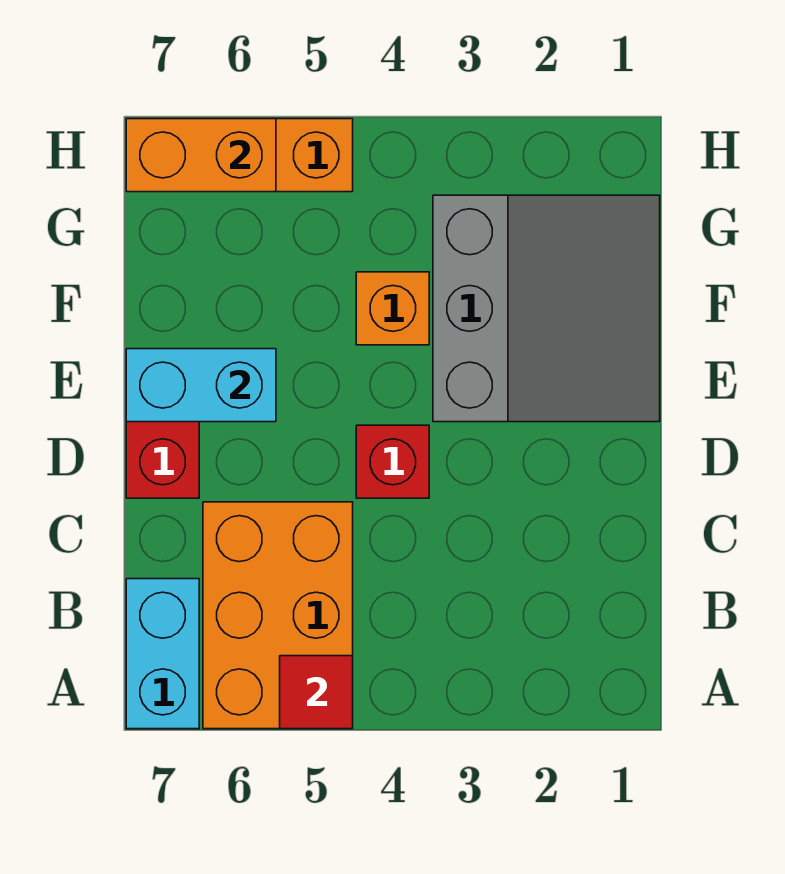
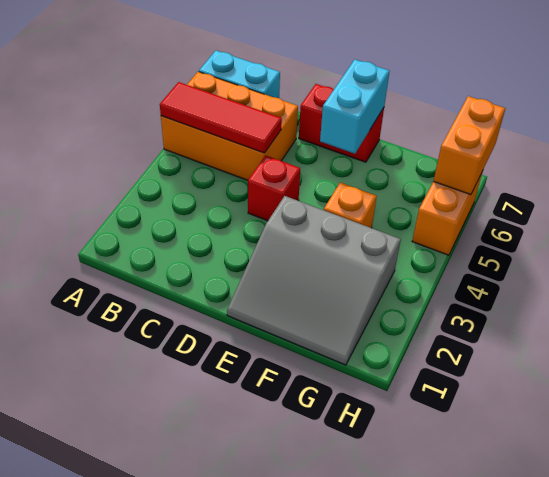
red tile A5 level 2 -> red tile A5:C5 level 2

